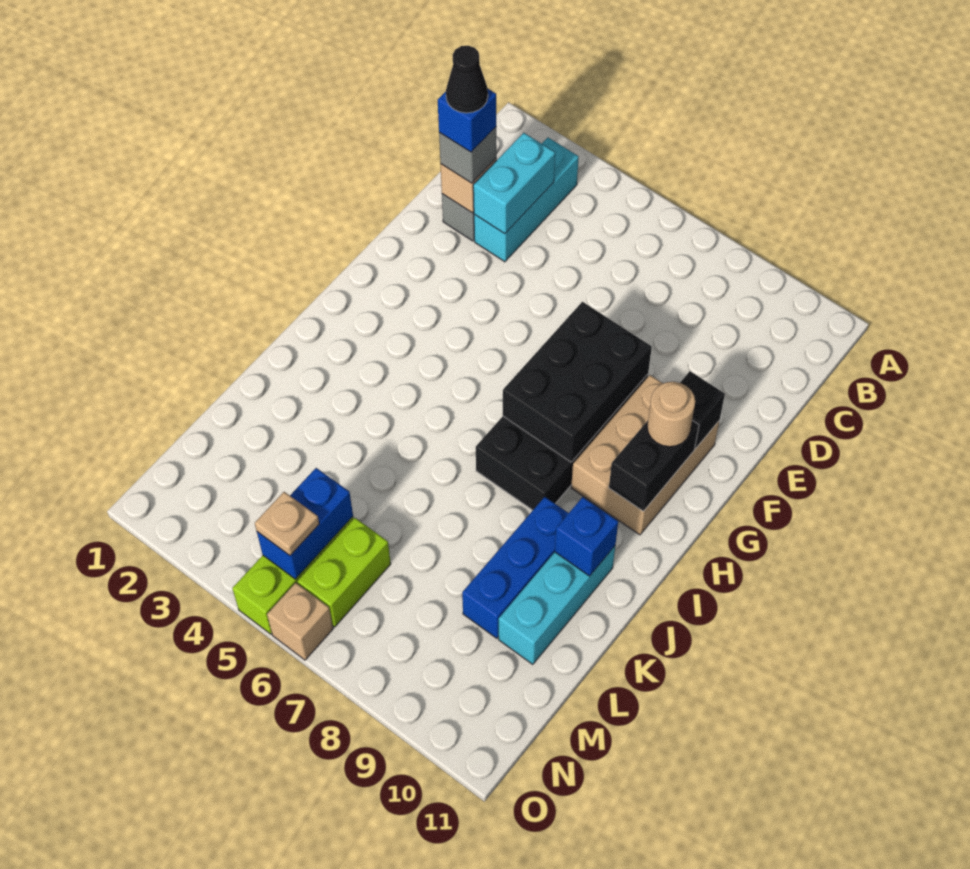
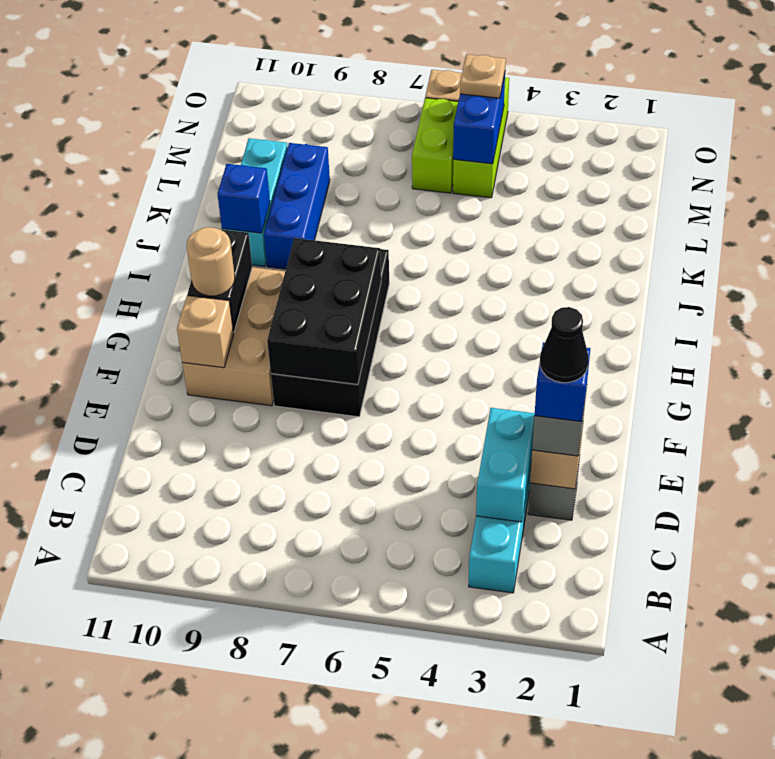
black brick F10 level 2 -> tan brick F10 level 2

